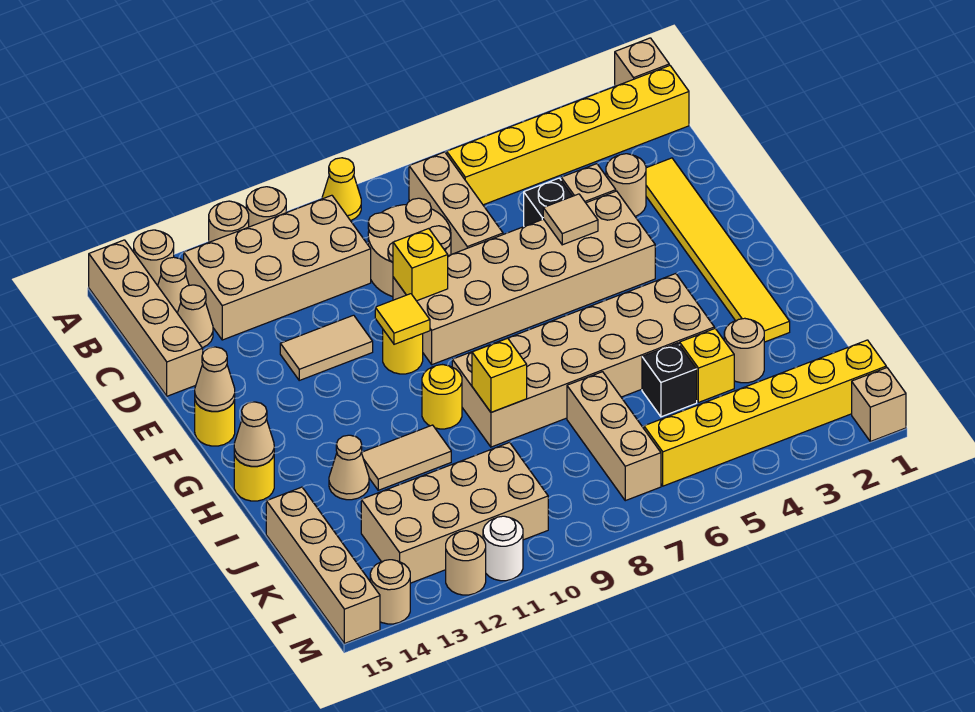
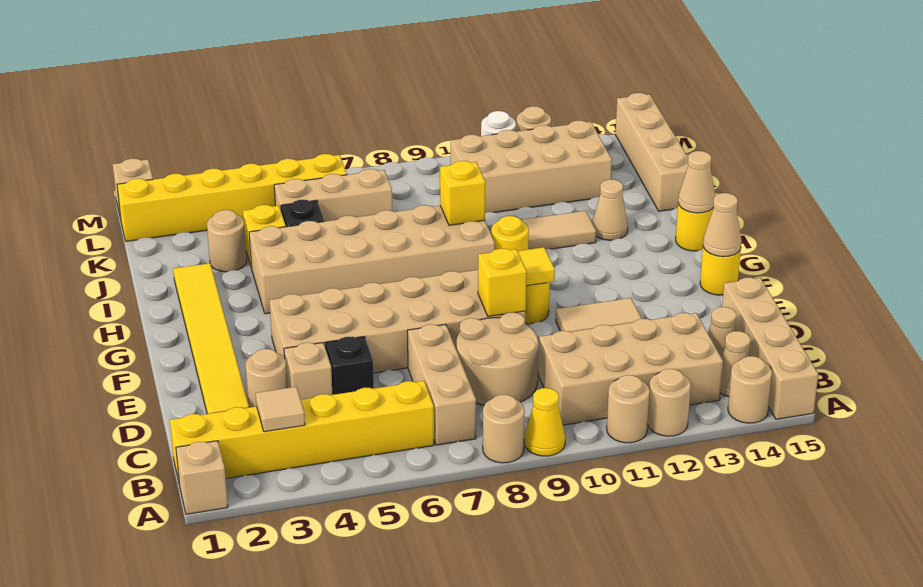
tan tile E5 level 2 -> tan tile B3 level 2
tan brick J7:L7 level 1 -> tan brick K5:K7 level 1
tan round brick M14 level 1 -> tan round brick A8 level 1

